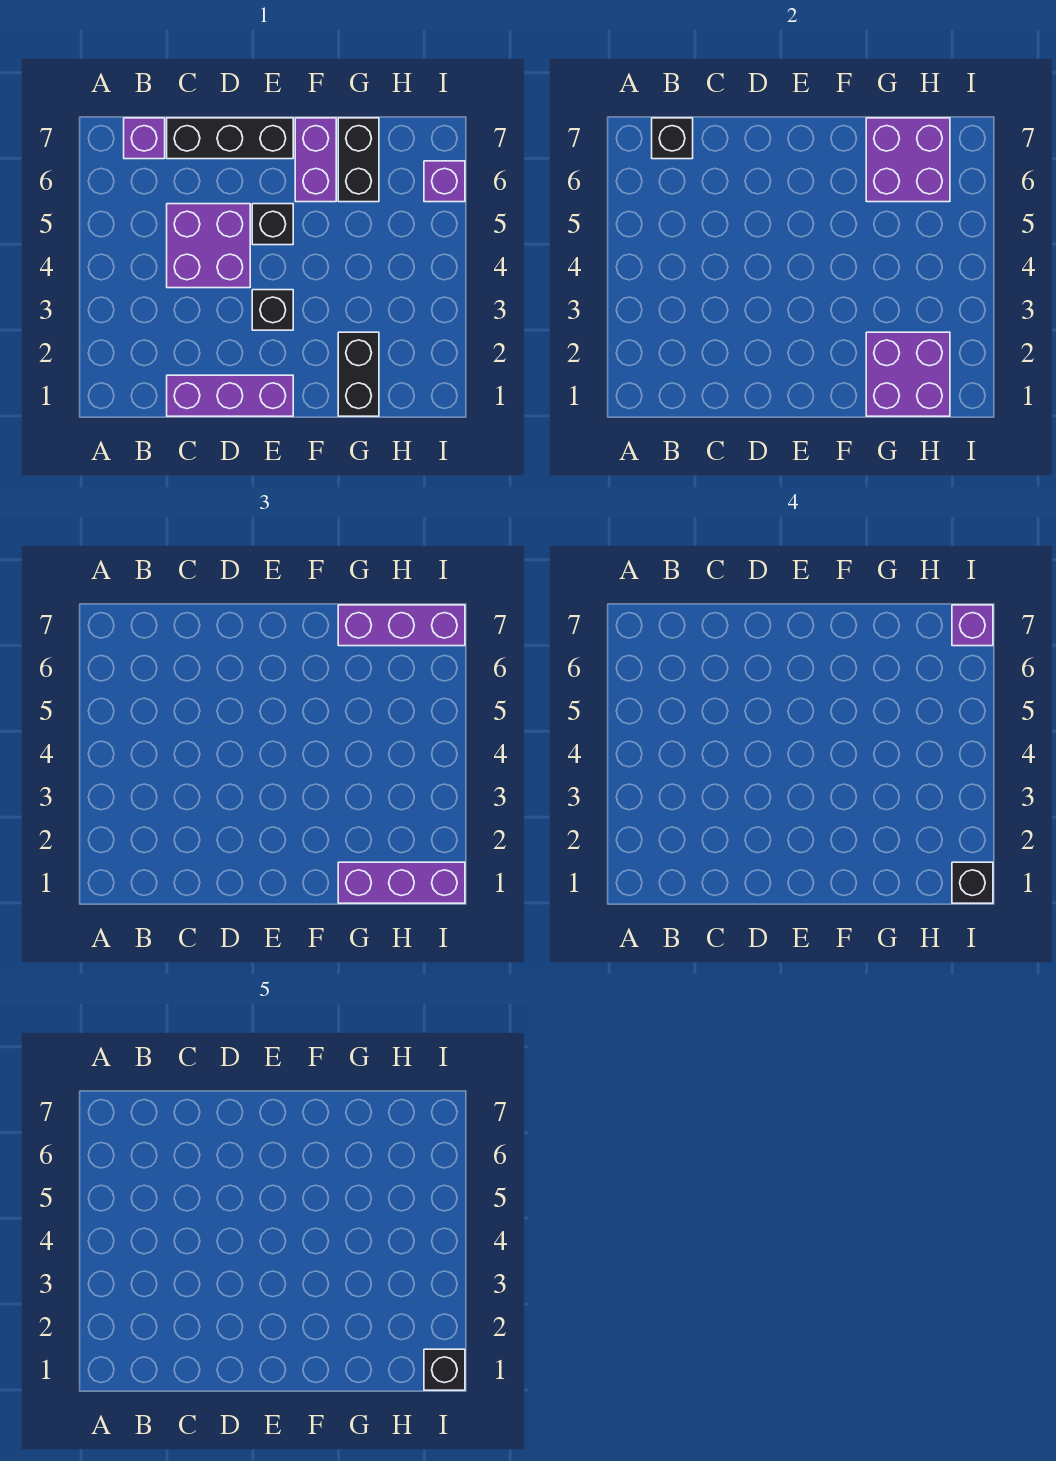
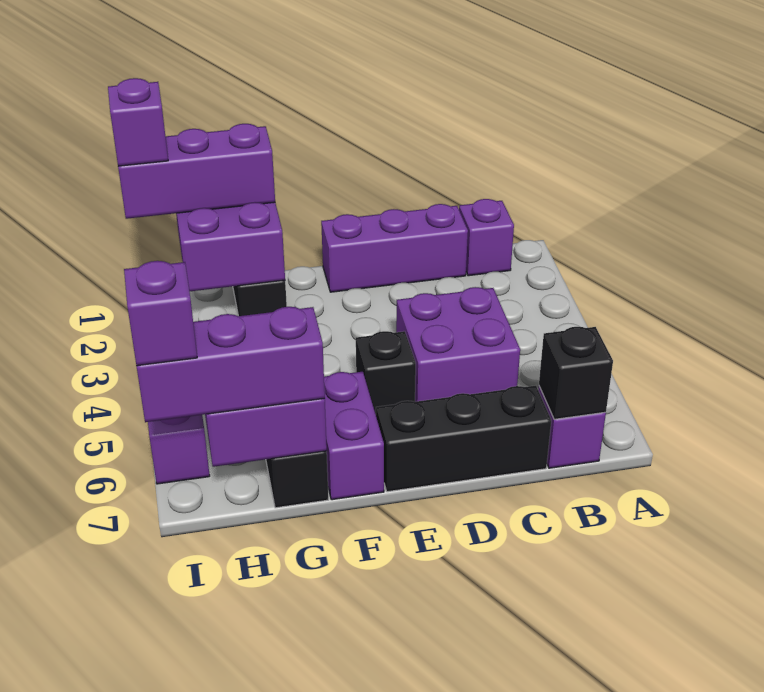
none -> purple brick B1 level 1
black brick E3 level 1 -> none
black brick I1 level 4 -> purple brick I1 level 4
black brick I1 level 5 -> none

